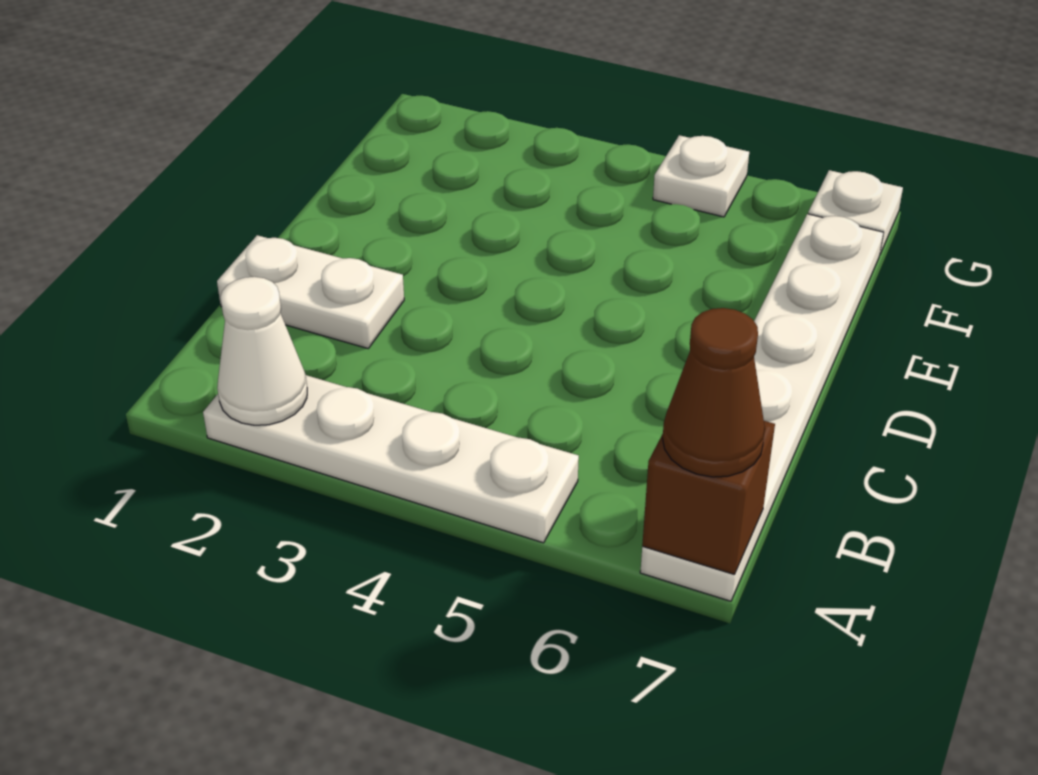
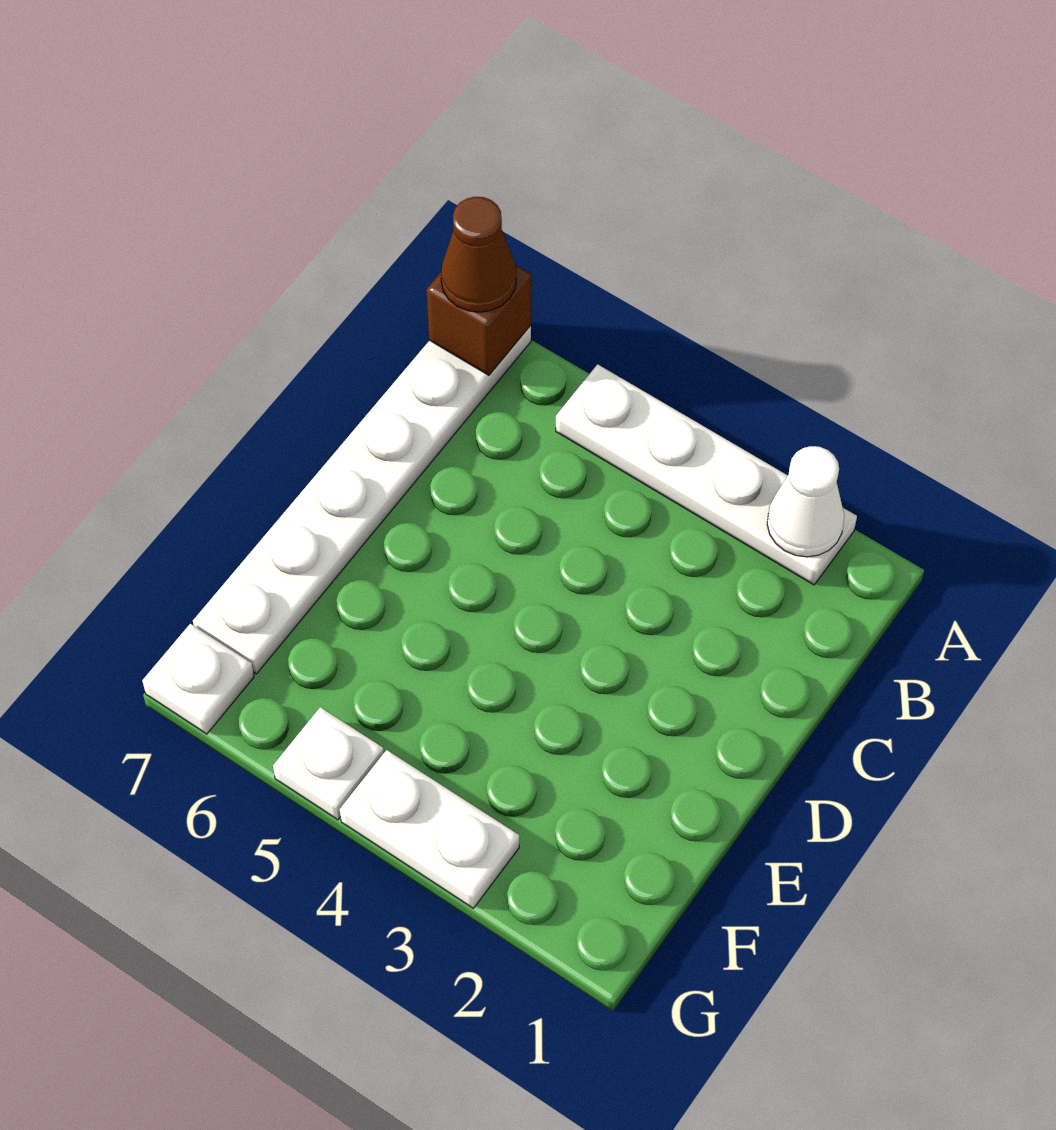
white plate C1:C2 level 1 -> white plate G3:G4 level 1

